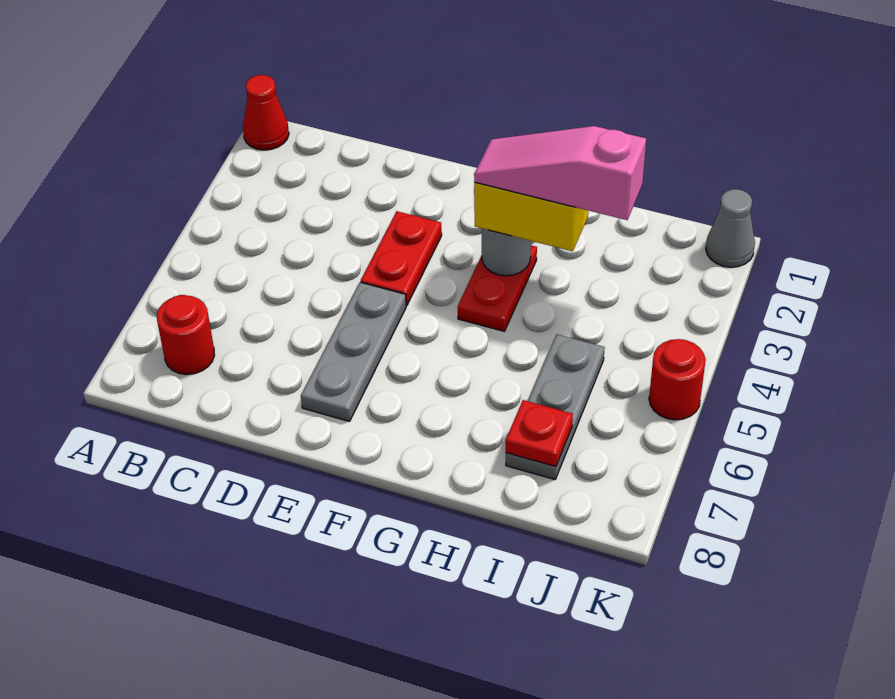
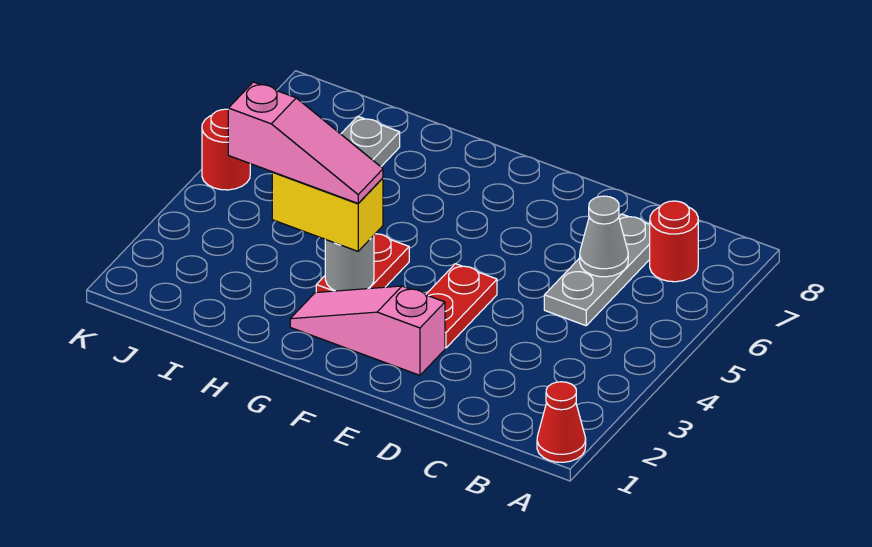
none -> pink slope E2:G2 level 1 top E
grey plate E5:E7 level 1 -> grey plate C5:C7 level 1
red plate I7 level 2 -> none
grey cone K1 level 1 -> grey cone C6 level 2

